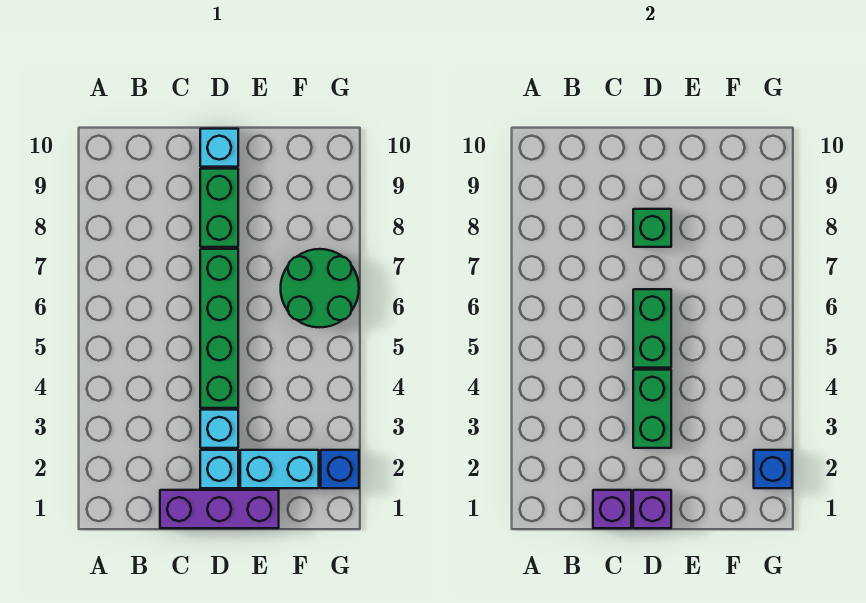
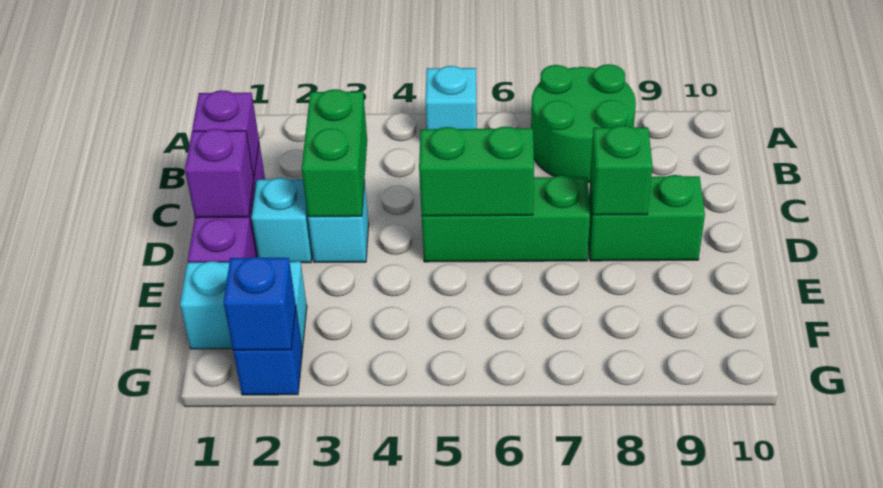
green brick D3:D4 level 2 -> green brick C3:D3 level 2
green brick D4:D7 level 1 -> green brick D5:D7 level 1
cyan brick D10 level 1 -> cyan brick A5 level 1
cyan brick E2:F2 level 1 -> cyan brick F1:F2 level 1
green round brick F6:G7 level 1 -> green round brick A7:B8 level 1

